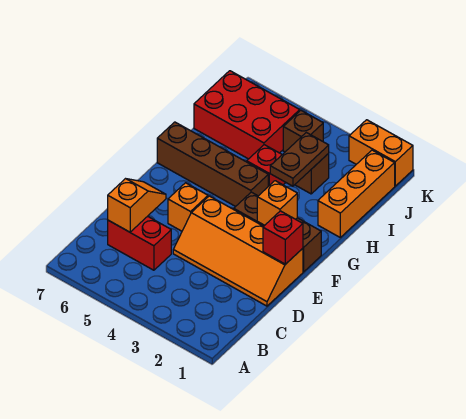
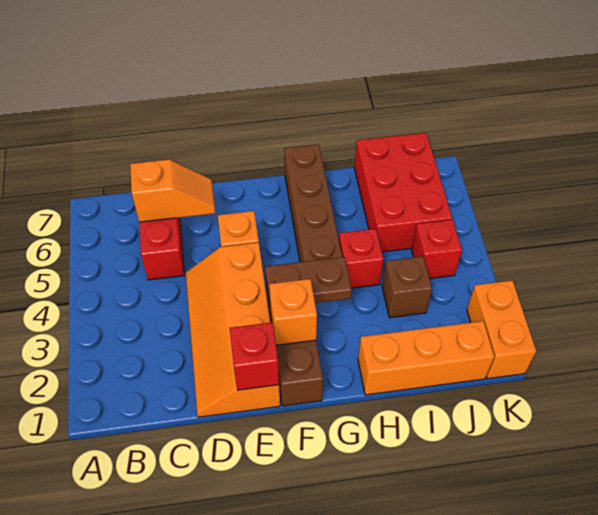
brown plate H3:I3 level 2 -> brown plate F3:G3 level 2
brown brick J4 level 1 -> red brick J4 level 1

